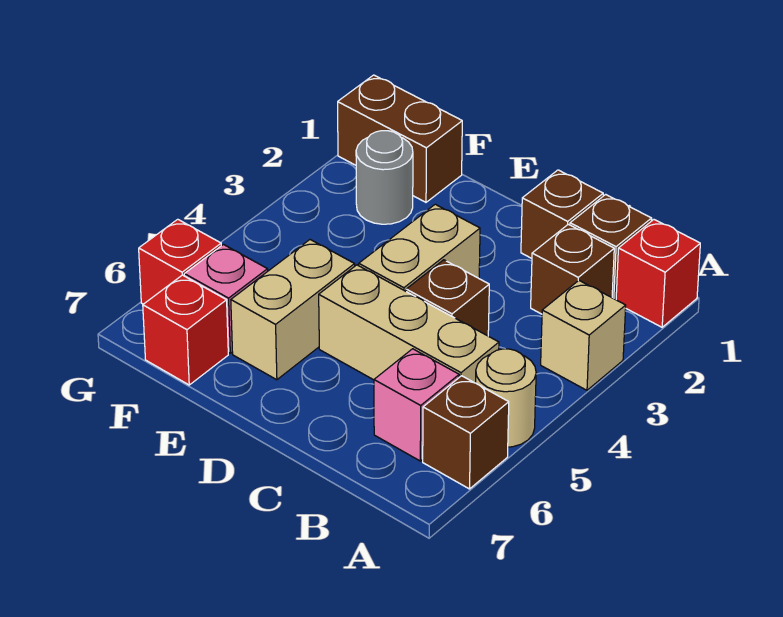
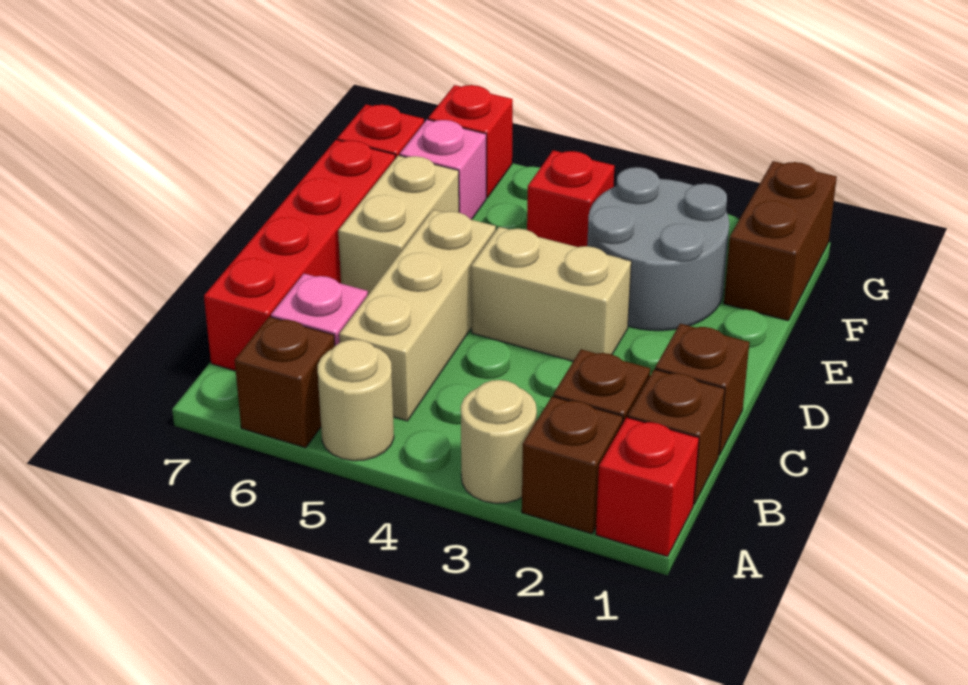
tan brick A3 level 1 -> tan round brick A3 level 1
none -> red brick B7:E7 level 1
brown brick C4 level 1 -> brown brick A2 level 1
tan brick E5:E6 level 1 -> tan brick D6:E6 level 1
grey round brick F2 level 1 -> grey round brick E2:F3 level 1
none -> red brick F4 level 1

